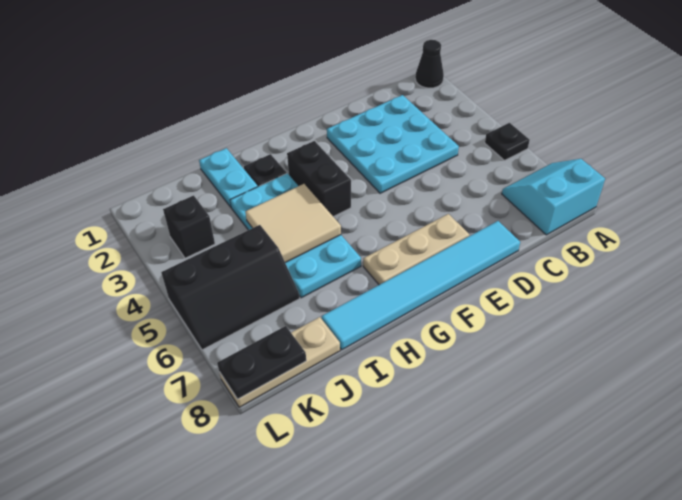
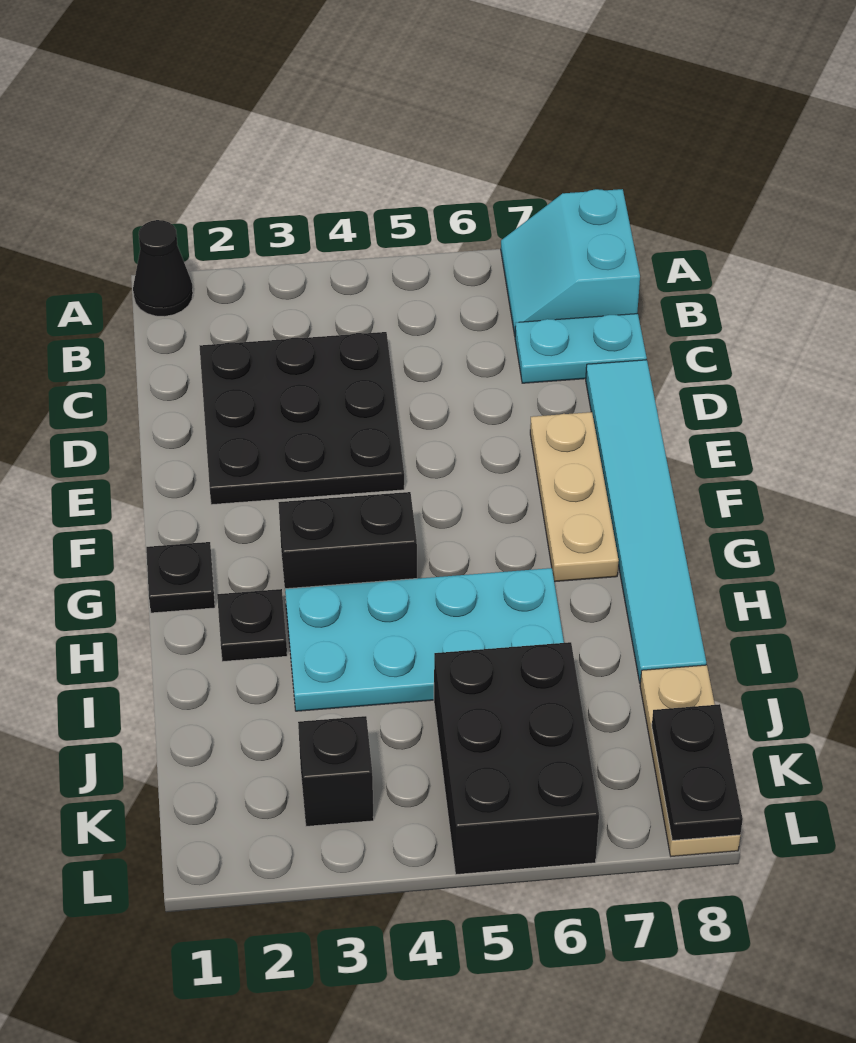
black plate A5 level 1 -> black plate G1 level 1
cyan plate C2:E4 level 1 -> black plate C2:E4 level 1
tan tile H4:I5 level 2 -> none
cyan plate I1:I2 level 1 -> cyan plate C7:C8 level 1
black slope J5:L6 level 1 top 5 -> black brick J5:L6 level 1

